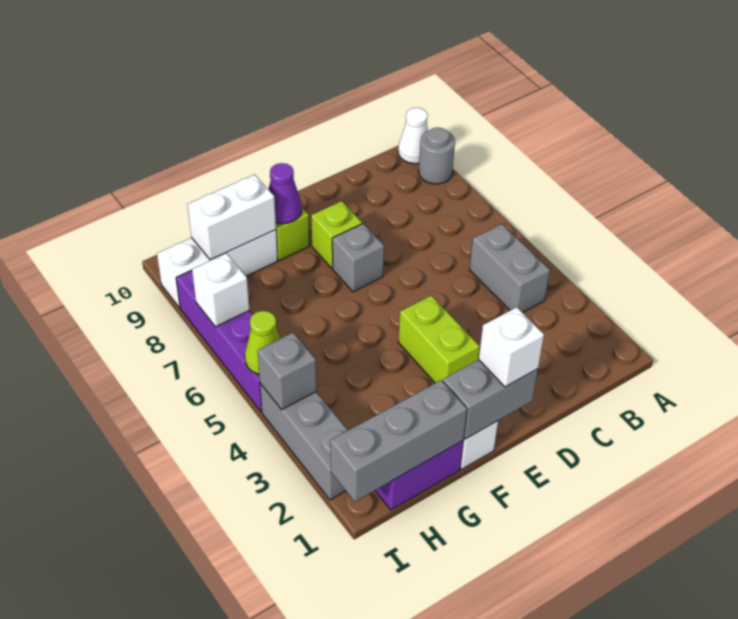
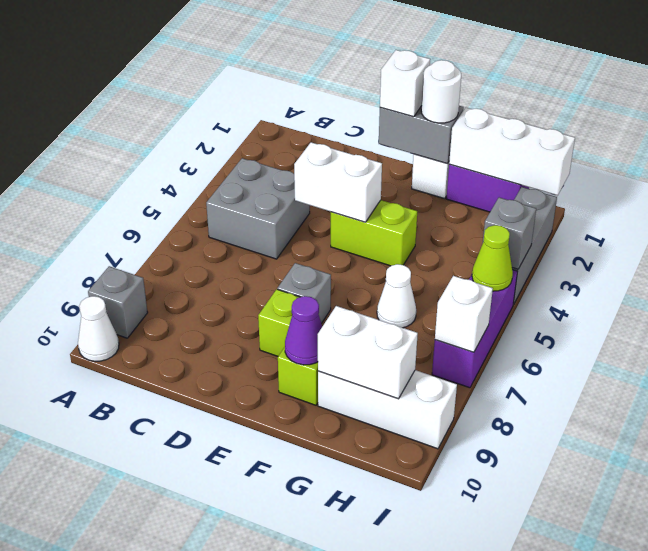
grey round brick A9 level 1 -> grey brick A9 level 1
grey brick B4:B5 level 1 -> grey brick B4:C5 level 1
none -> white brick D4:E4 level 2
lime brick E3:E4 level 1 -> lime brick E4:F4 level 1
none -> white round brick F1 level 3
grey brick G1:I1 level 2 -> white brick G1:I1 level 2
none -> white cone G6 level 1
purple brick I5:I8 level 1 -> purple brick I5:I7 level 1

